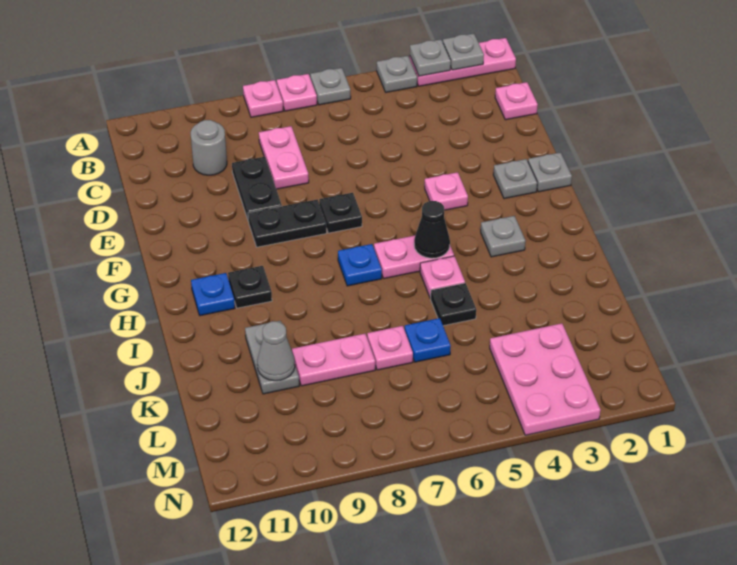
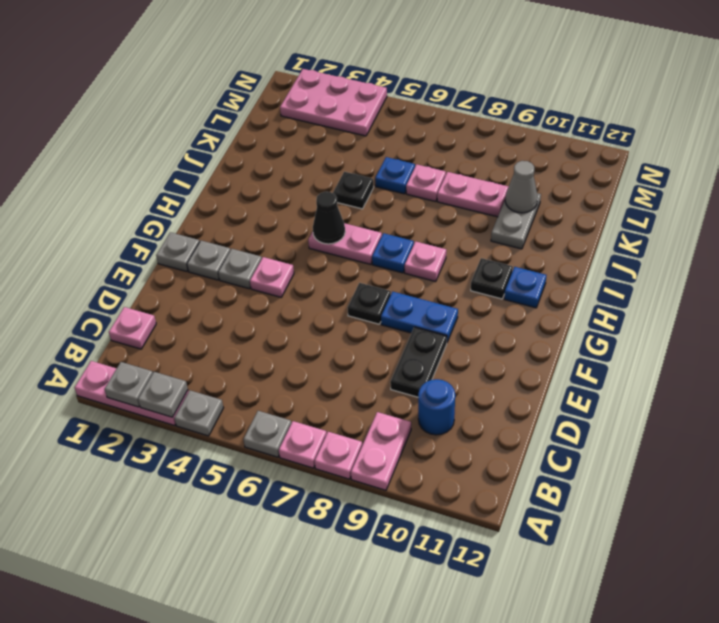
pink plate C8:D8 level 1 -> pink plate A9:B9 level 1
grey round brick C10 level 1 -> blue round brick C10 level 1
black plate F8:F9 level 1 -> blue plate F8:F9 level 1
grey plate H3 level 1 -> grey plate F3 level 1
pink plate I5 level 1 -> pink plate H8 level 1
pink plate L3:N4 level 1 -> pink plate M2:N4 level 1

